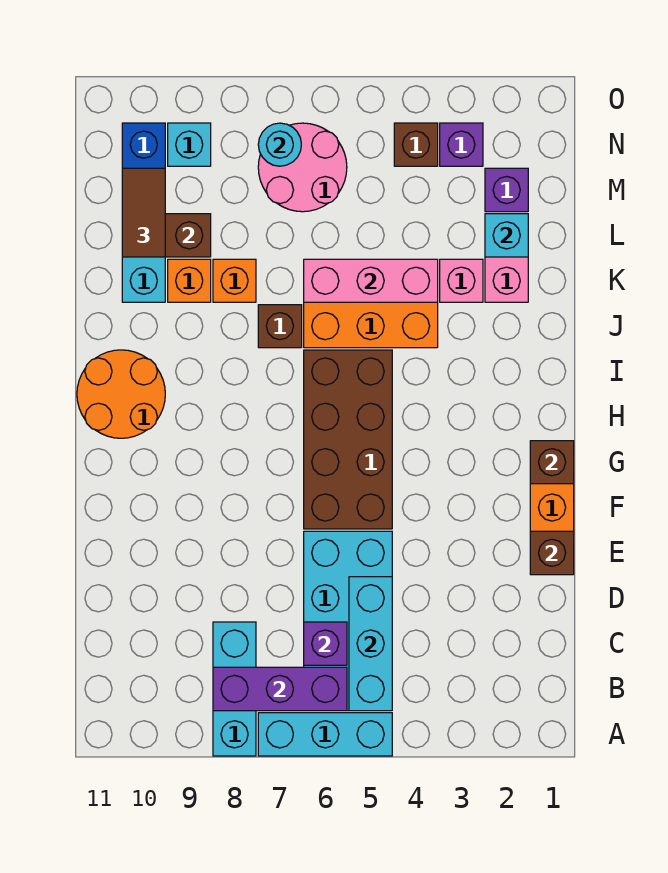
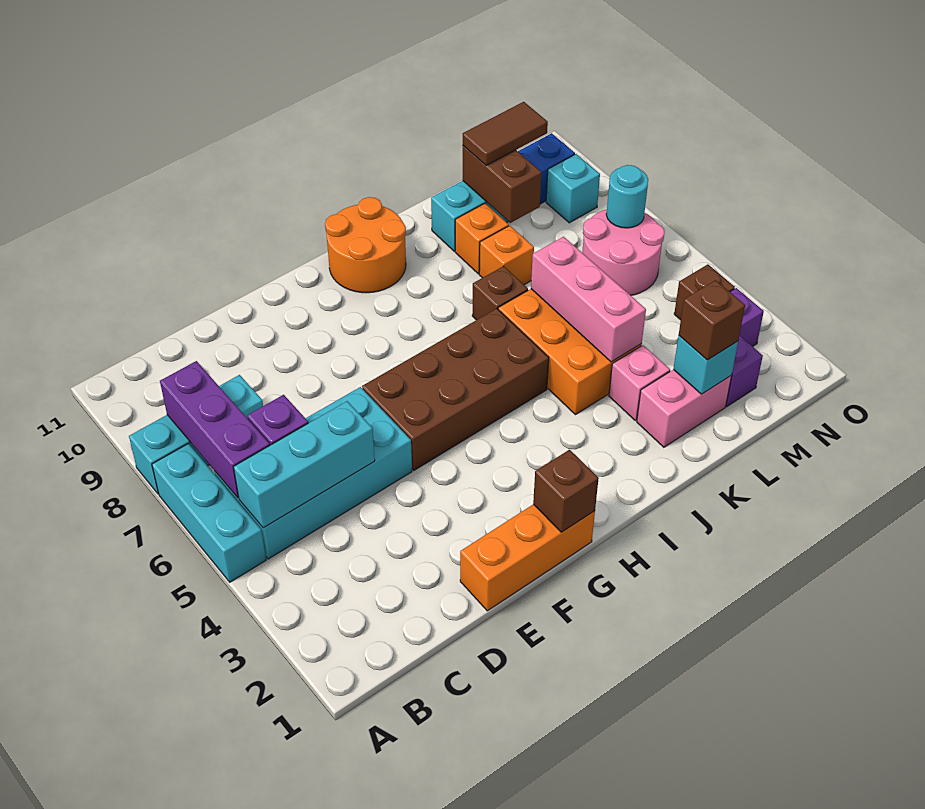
brown brick E1 level 2 -> brown brick L2 level 3

